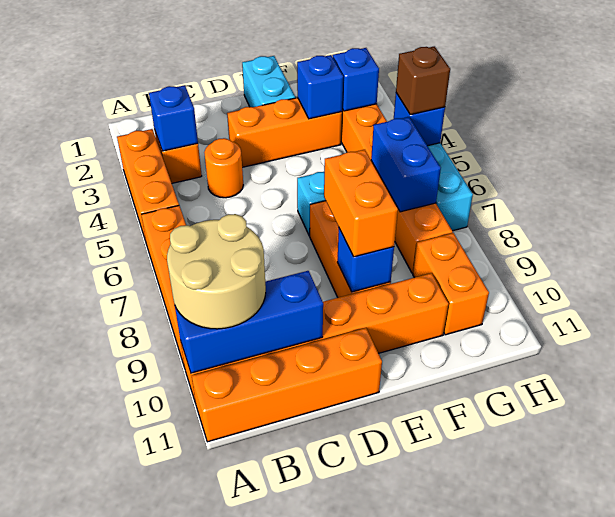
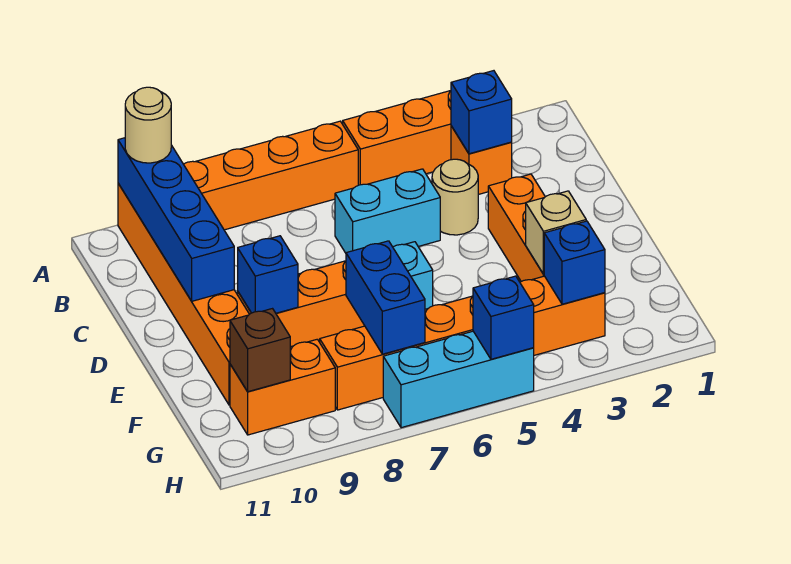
tan round brick A9:B10 level 3 -> tan round brick A10 level 3
blue brick A10:C10 level 2 -> blue brick A10:D10 level 2
orange brick A11:D11 level 1 -> none
orange round brick C4 level 1 -> tan round brick C4 level 1
cyan brick E1:E2 level 1 -> cyan brick C5:C6 level 1
orange brick E8:E9 level 3 -> none
blue brick F3 level 2 -> tan brick F3 level 2
blue brick G6:G7 level 2 -> blue brick F7:G7 level 2
brown brick H5 level 3 -> brown brick G10 level 2

